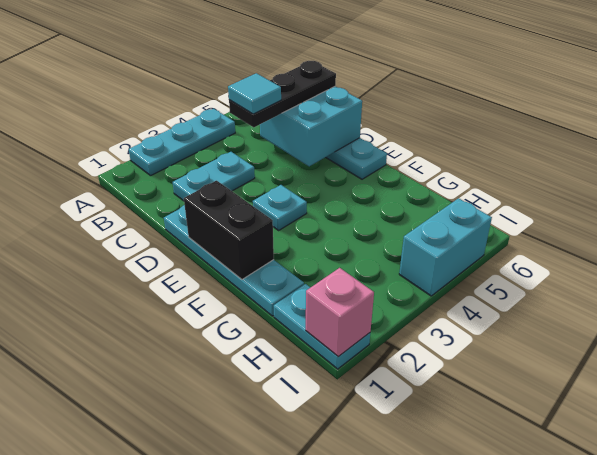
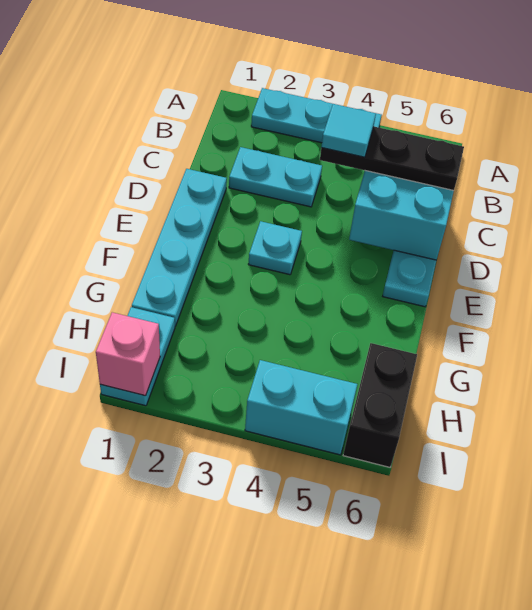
black brick E1:F1 level 2 -> black brick H6:I6 level 1

